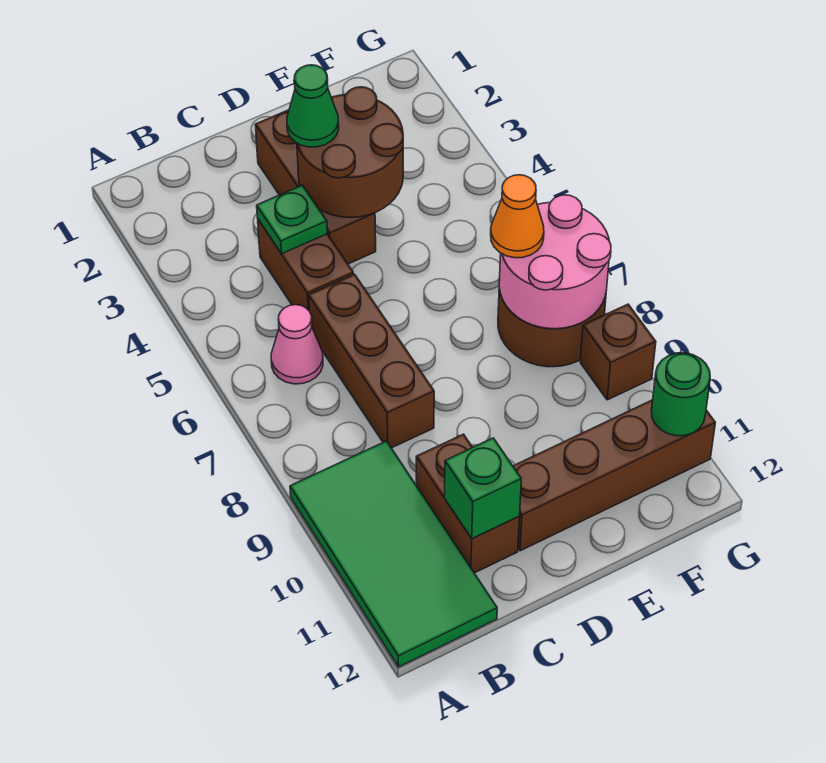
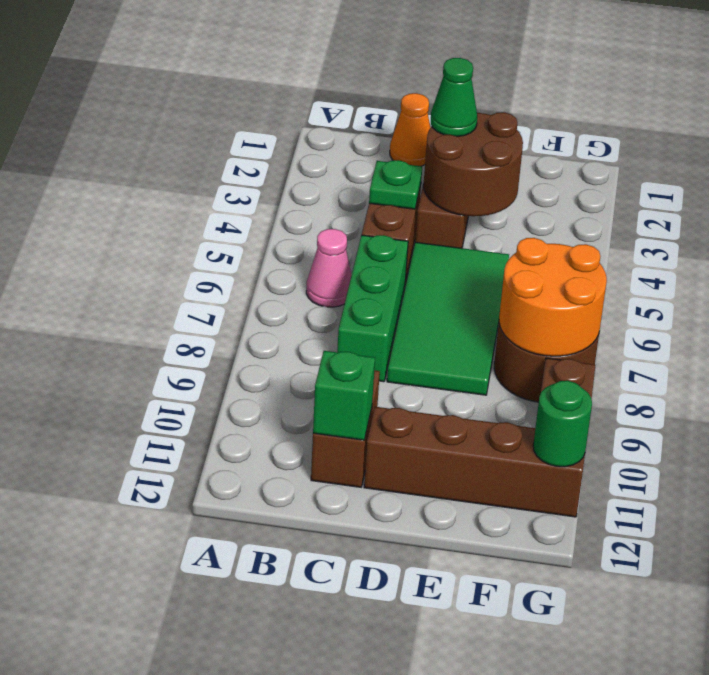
green tile A9:B12 level 1 -> green tile D5:E8 level 1
brown brick C6:C8 level 1 -> green brick C6:C8 level 1
pink round brick F7:G8 level 2 -> orange round brick F7:G8 level 2
orange cone F7 level 3 -> orange cone C1 level 1

